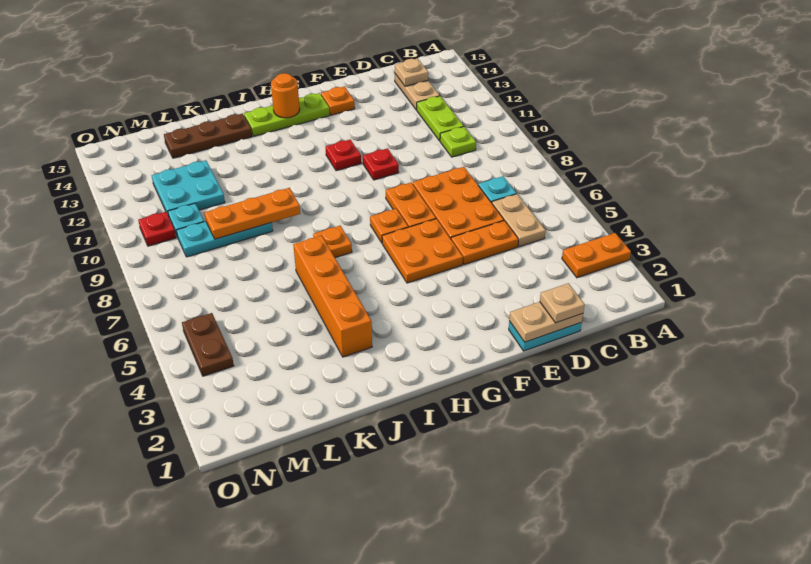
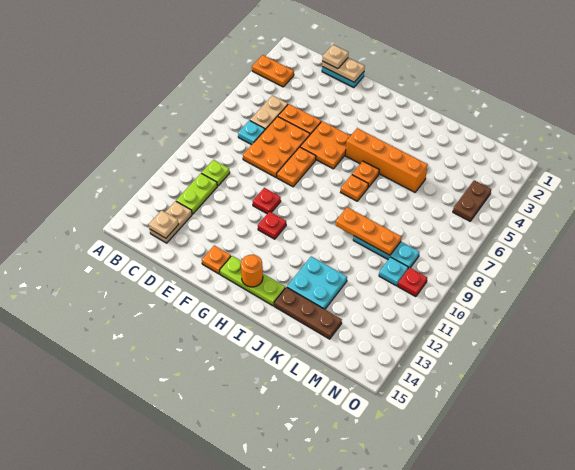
orange plate G7 level 1 -> orange plate I6 level 1
orange brick J3:J6 level 1 -> orange brick H5:K5 level 1
cyan plate L11:M12 level 1 -> cyan plate J12:K13 level 1

